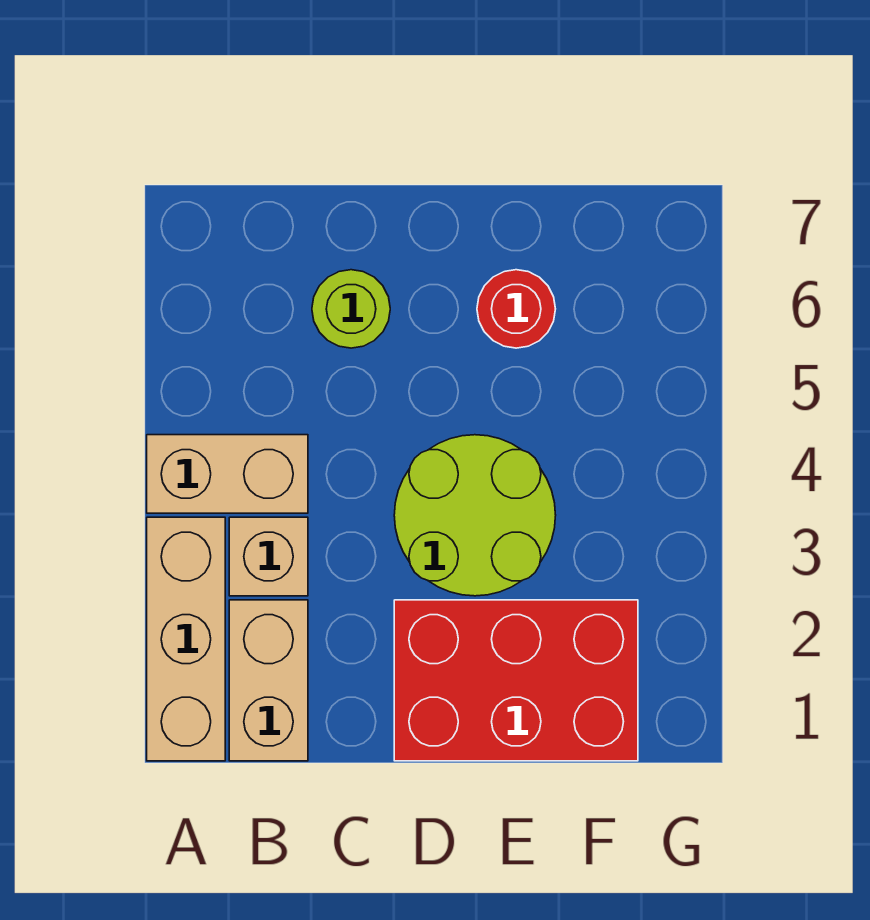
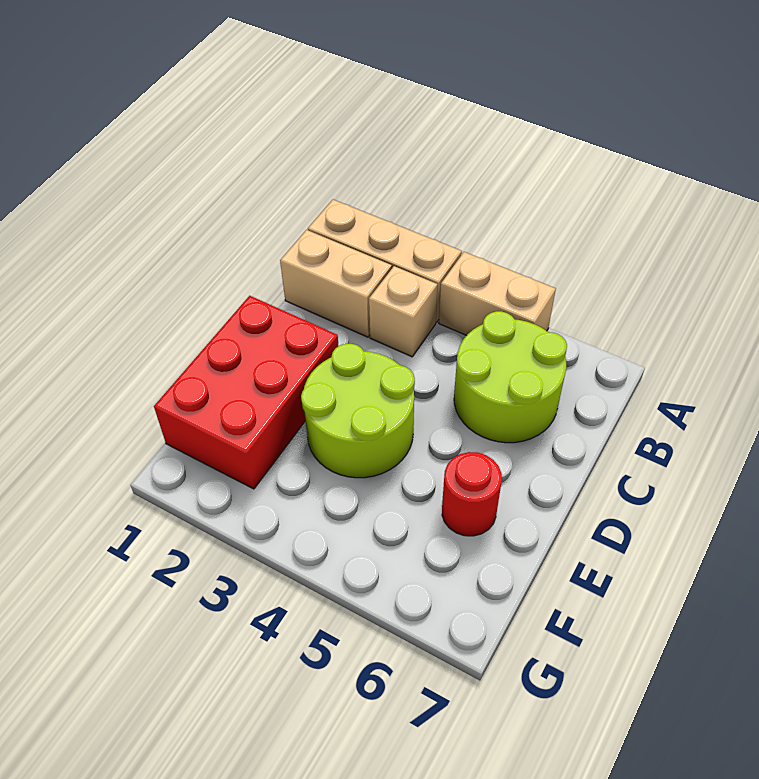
tan brick A4:B4 level 1 -> tan brick A4:A5 level 1
lime round brick C6 level 1 -> lime round brick B5:C6 level 1

